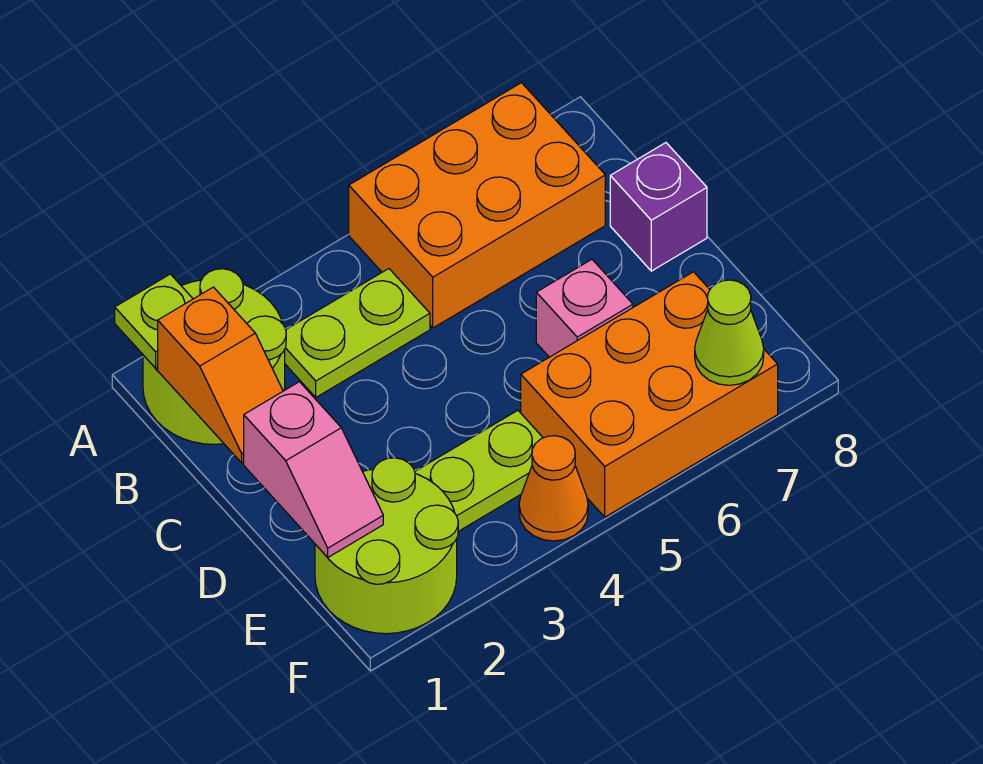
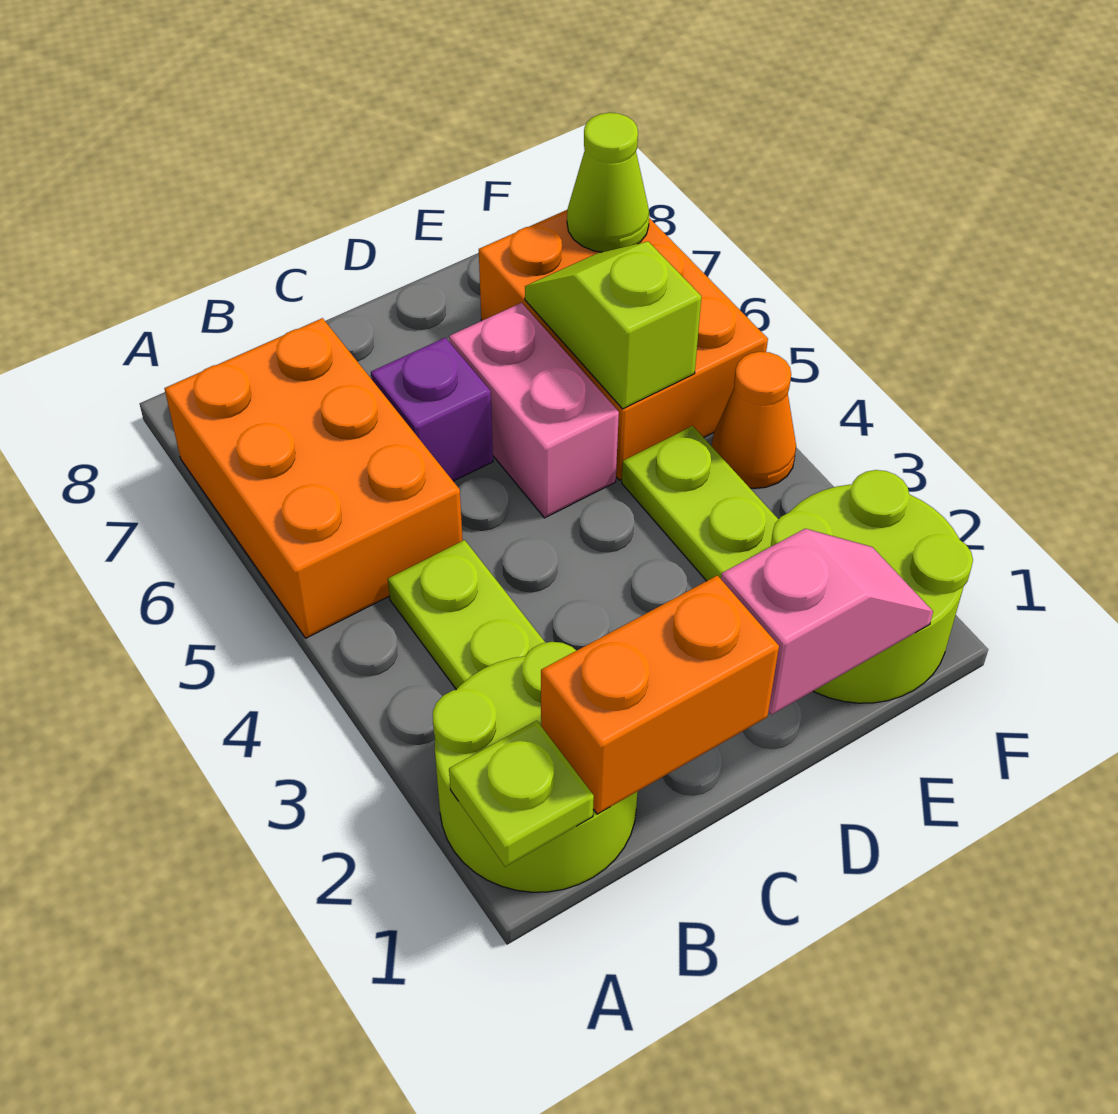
orange slope B1:C1 level 2 top B -> orange brick B1:C1 level 2
purple brick C8 level 1 -> purple brick C6 level 1
pink brick D6 level 1 -> pink brick D5:D6 level 1
none -> lime slope E5:E6 level 2 top 5

